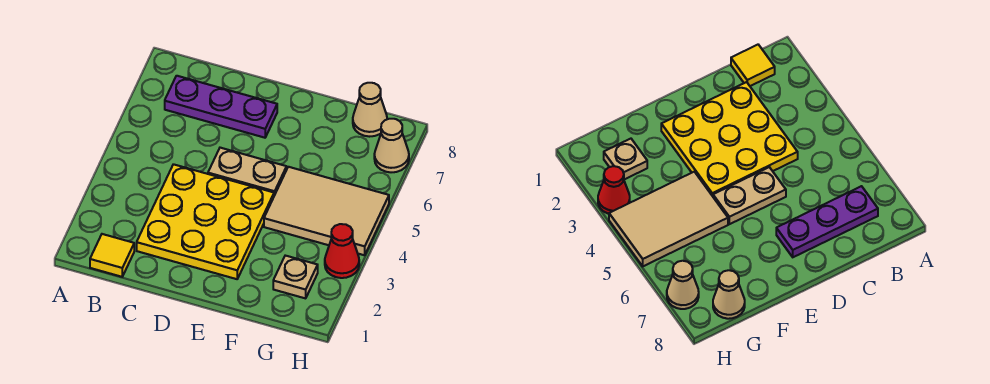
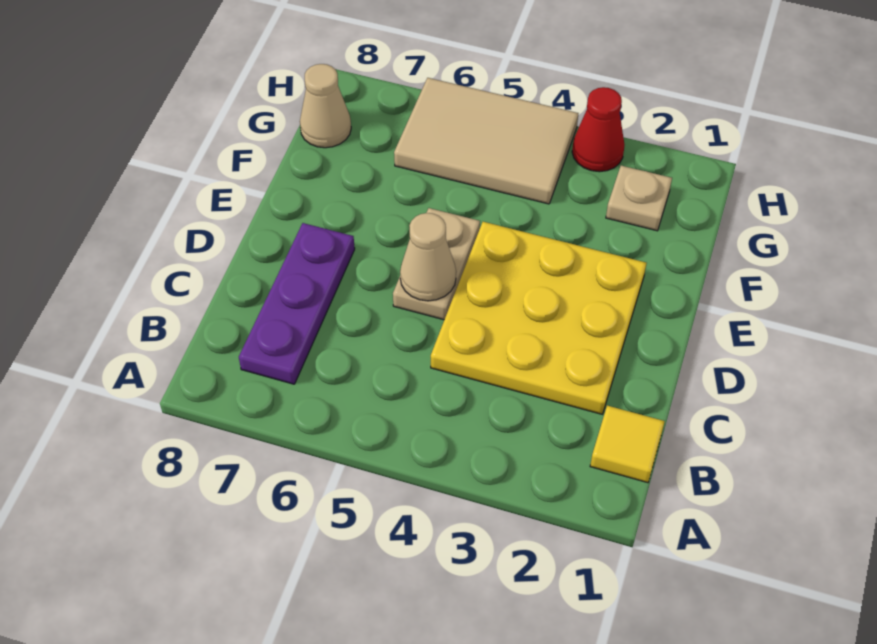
tan tile F4:H5 level 1 -> tan tile G4:H6 level 1
tan cone H7 level 1 -> tan cone D5 level 2

